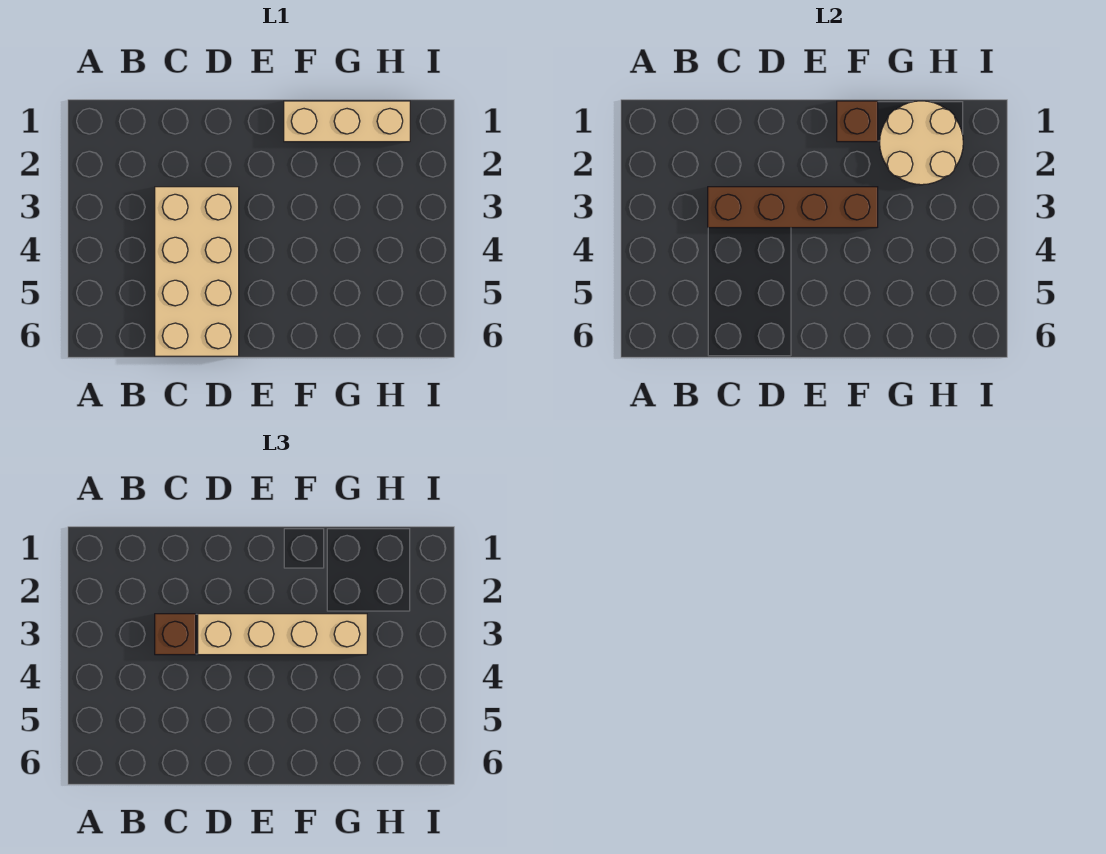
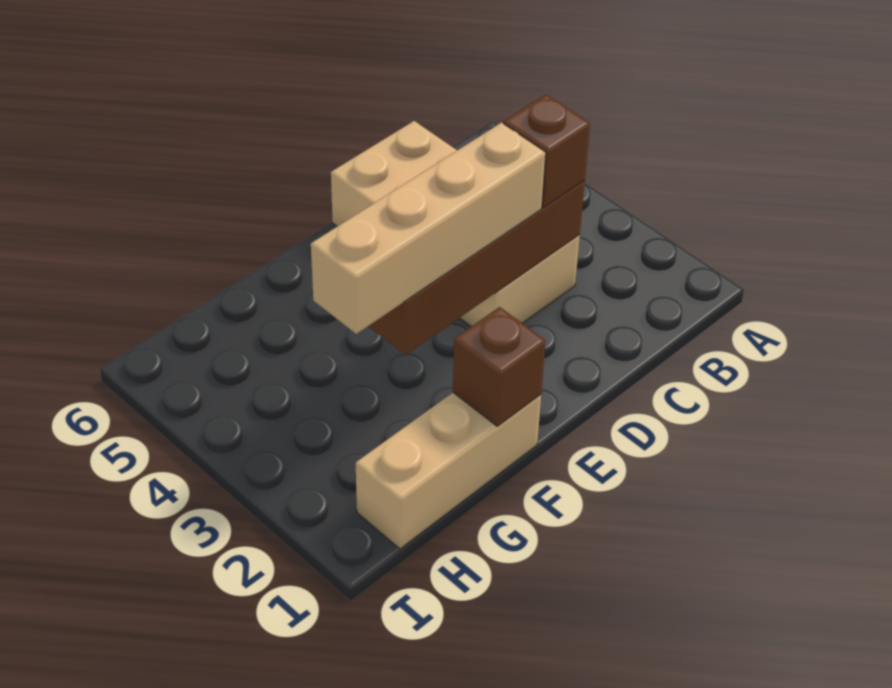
tan round brick G1:H2 level 2 -> none

